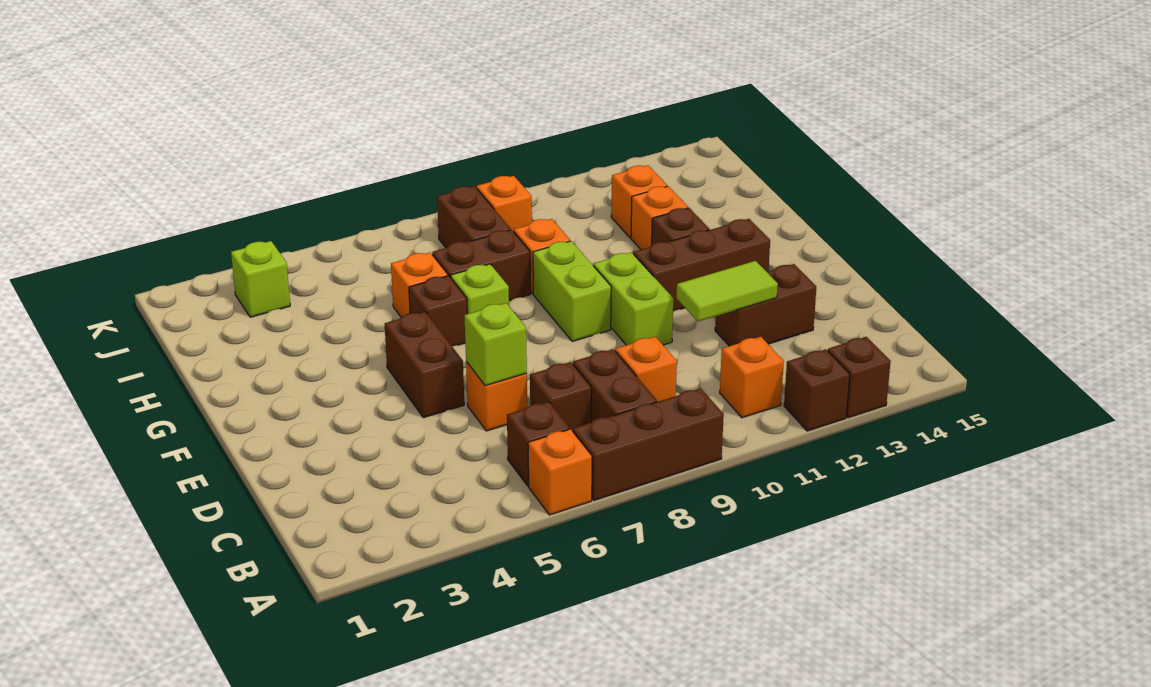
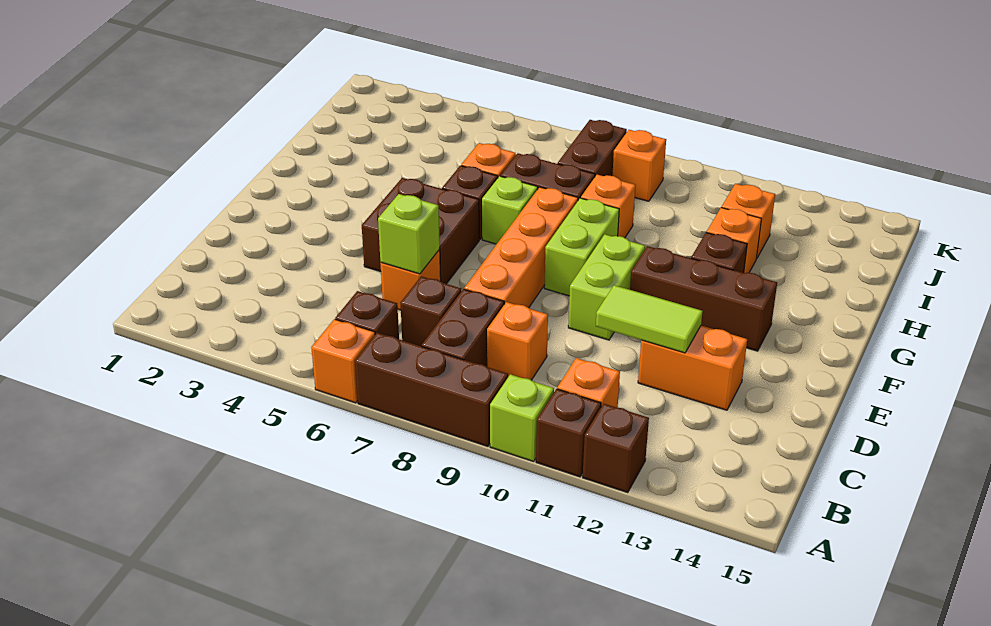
brown brick A13 level 1 -> brown brick A11 level 1
none -> orange brick D8:G8 level 1
brown brick D12:D13 level 1 -> orange brick D12:D13 level 1
brown brick E5:F5 level 1 -> brown brick E5:F6 level 1
lime brick J3 level 1 -> lime brick A10 level 1

